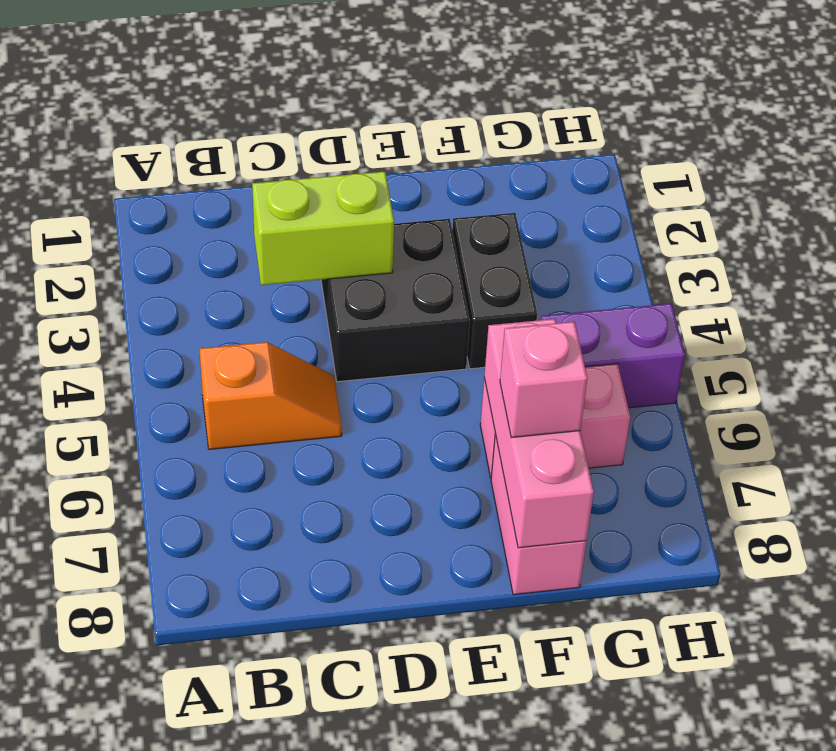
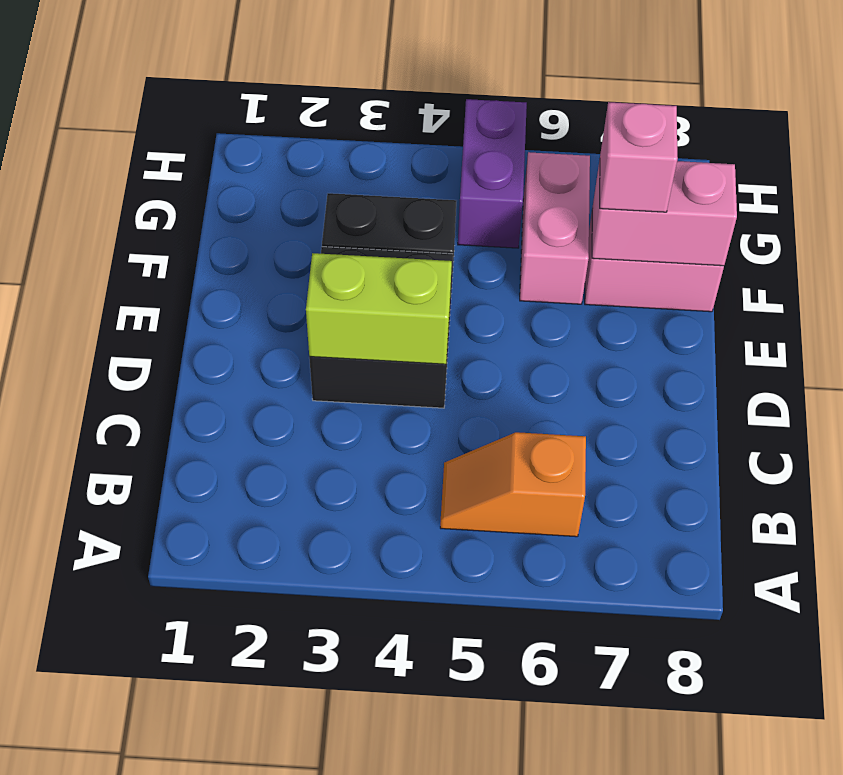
orange slope B5:C5 level 1 top B -> orange slope B5:B6 level 1 top 6
lime brick C3:D3 level 2 -> lime brick D3:D4 level 2
pink brick F6:F8 level 2 -> pink brick F7:F8 level 2

